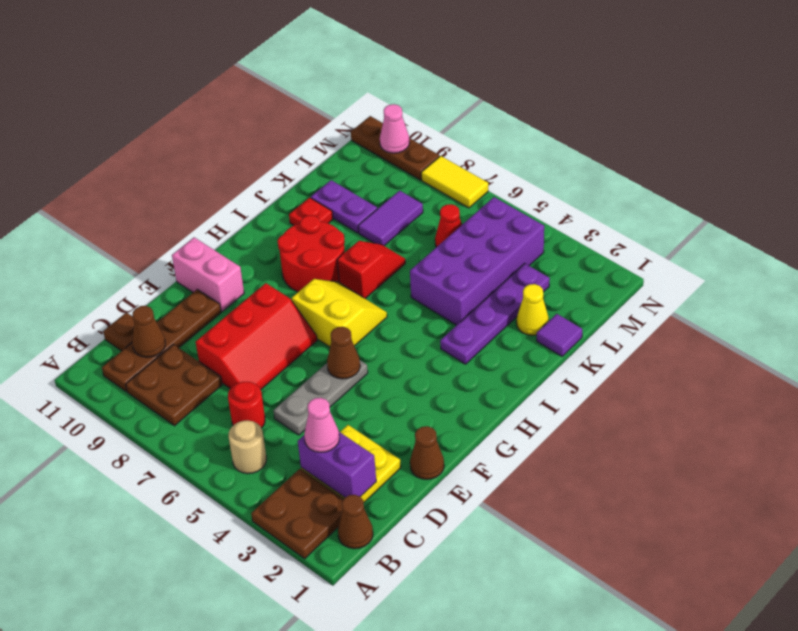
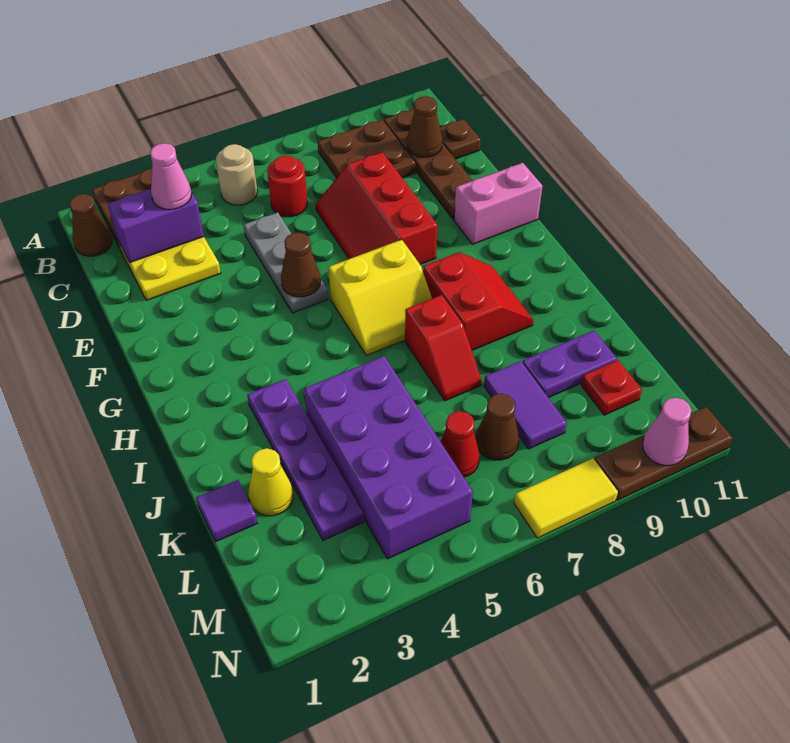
brown cone E1 level 1 -> brown cone L7 level 1
red round brick H8:I9 level 1 -> red slope H8:I9 level 1 top 8
red plate J10 level 1 -> red plate L10 level 1

